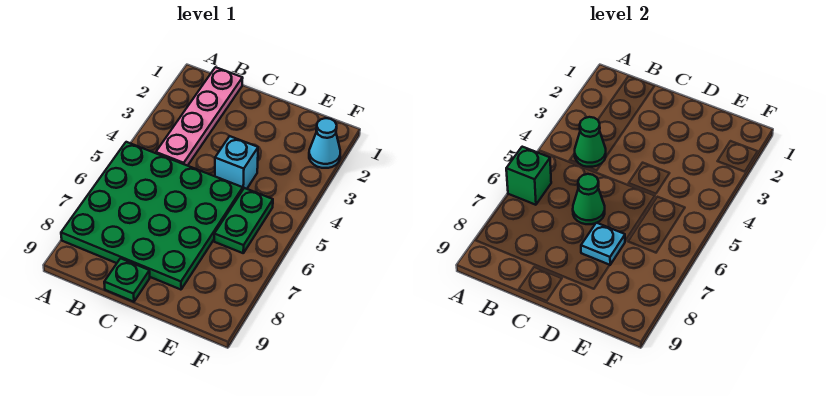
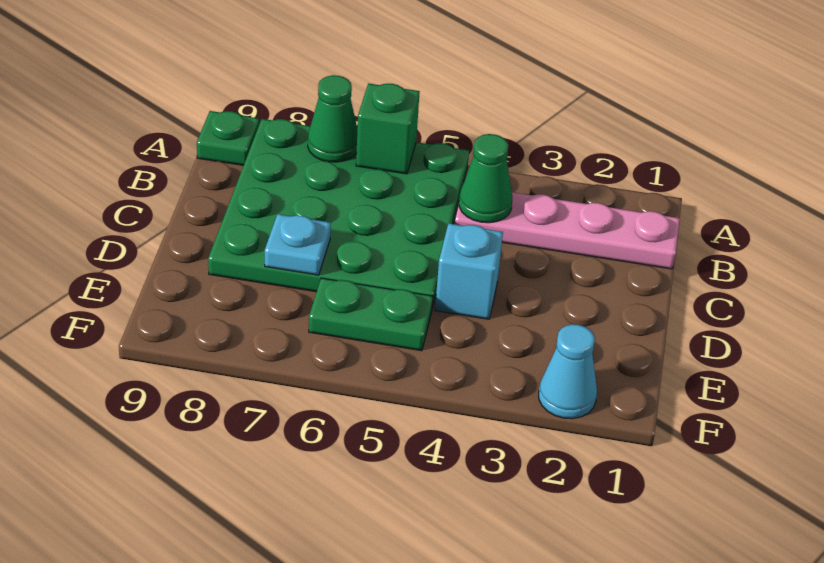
green cone C6 level 2 -> green cone A7 level 2
green plate C9 level 1 -> green plate A9 level 1

